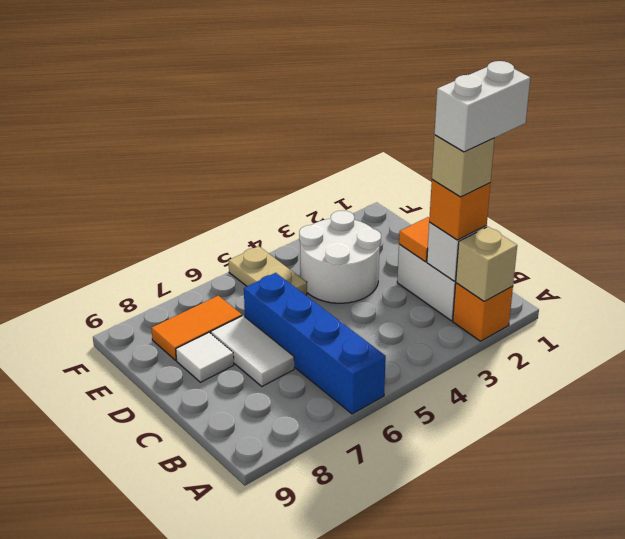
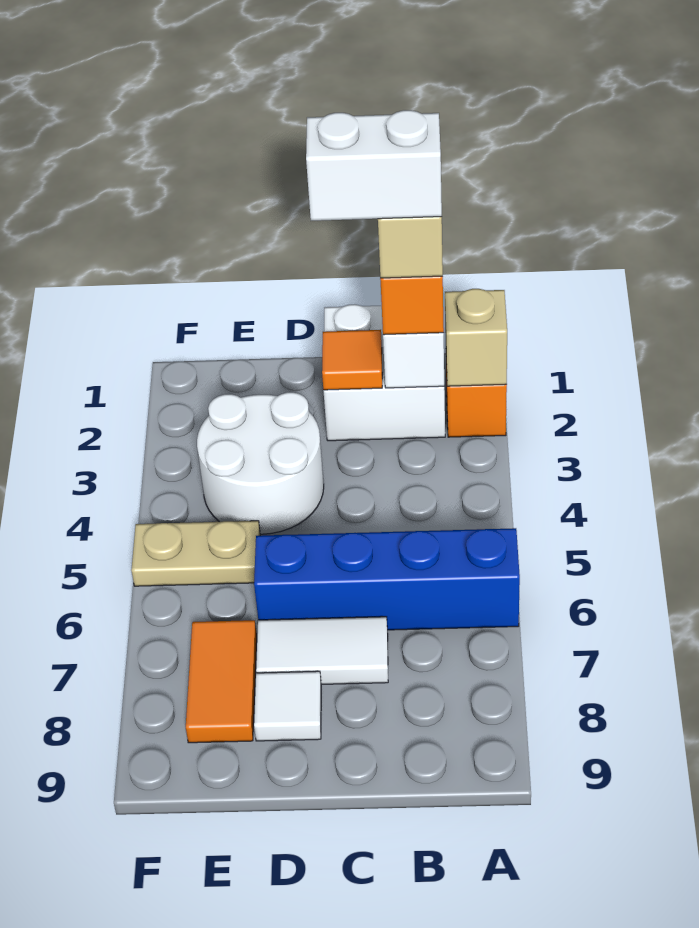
white brick B1:B2 level 5 -> white brick B2:C2 level 5

